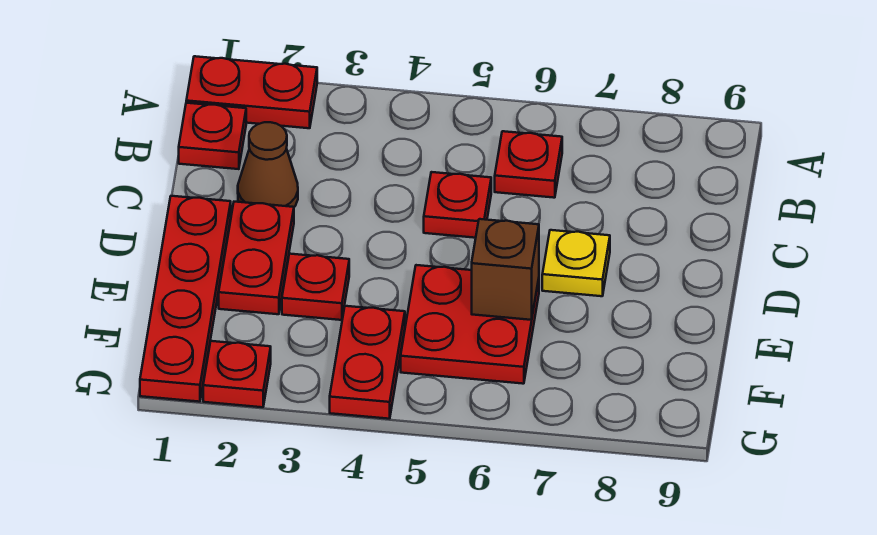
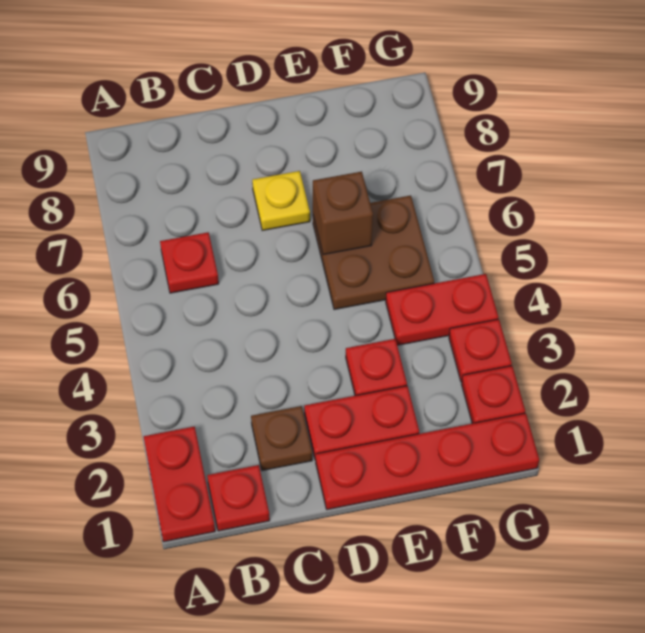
brown cone C2 level 1 -> brown plate C2 level 1
red plate C5 level 1 -> red plate G3 level 1
red plate E5:F6 level 1 -> brown plate E5:F6 level 1

